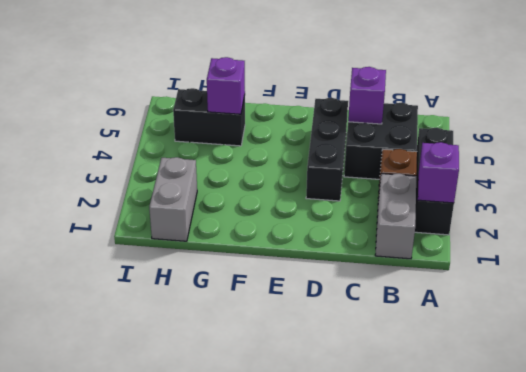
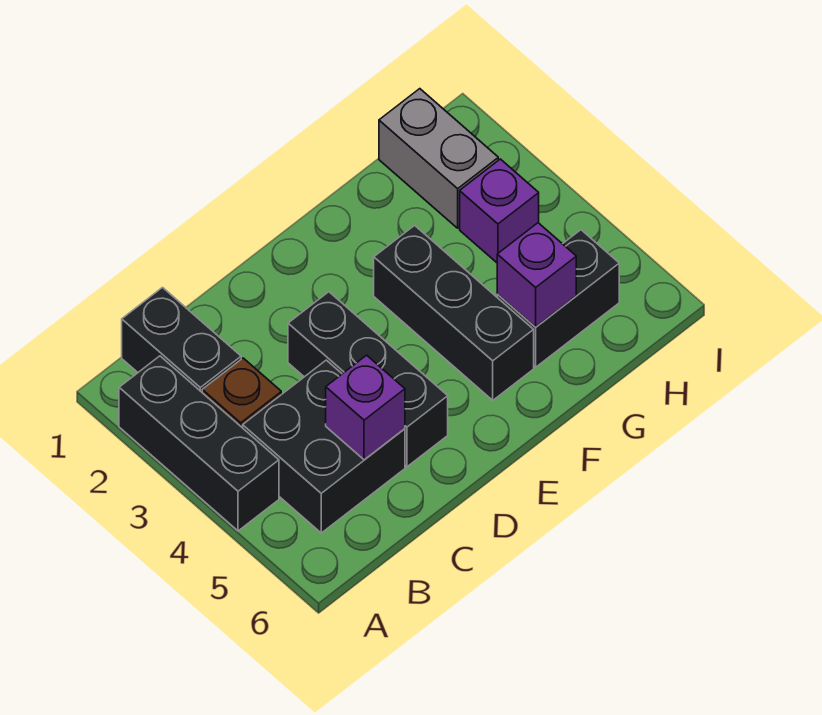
purple brick A2 level 2 -> purple brick H3 level 1
grey brick B1:B2 level 1 -> black brick B1:B2 level 1
none -> black brick F3:F5 level 1

